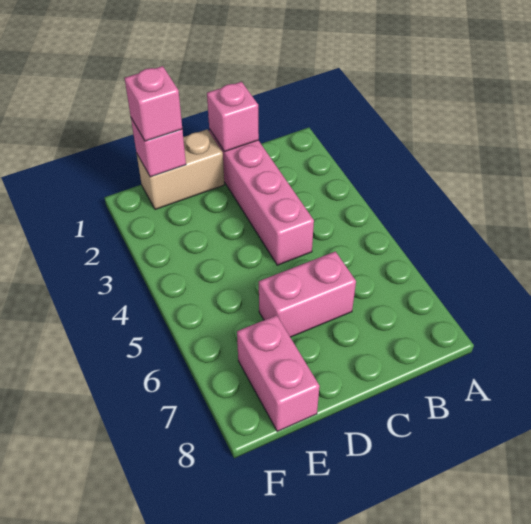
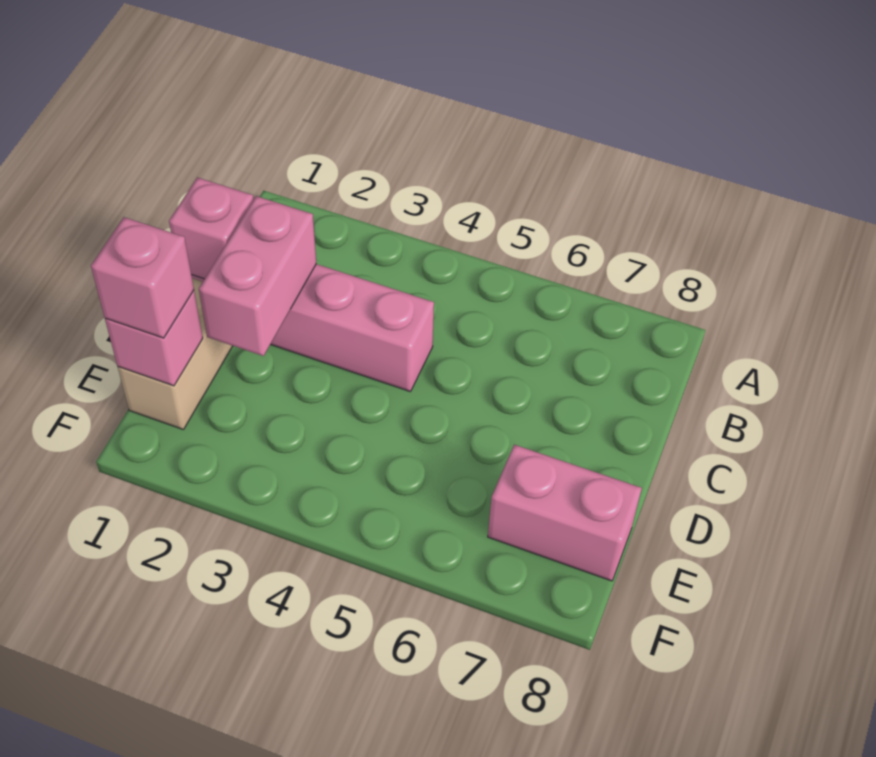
pink brick C6:D6 level 1 -> pink brick C2:D2 level 2

